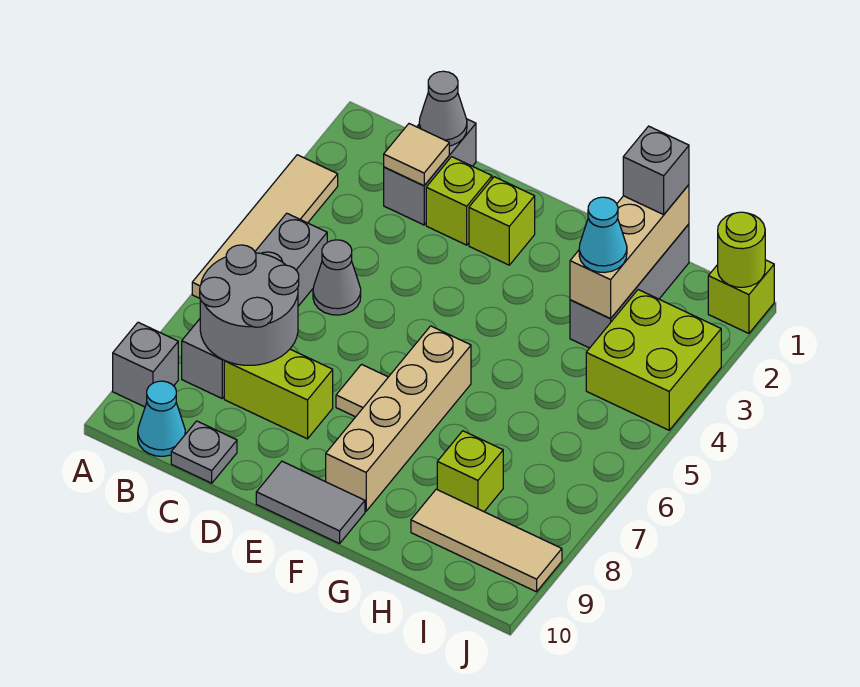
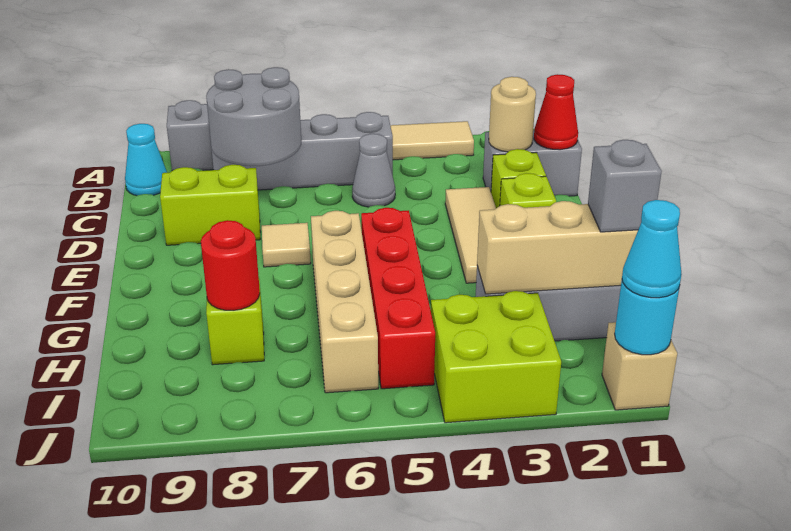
grey cone C1 level 2 -> red cone C1 level 2
tan tile C2 level 2 -> tan round brick C2 level 2
lime brick C8:D8 level 1 -> lime brick D8:D9 level 1
grey plate C10 level 1 -> none
grey tile E10:F10 level 1 -> none
none -> red brick F5:I5 level 1
tan brick F6:F9 level 1 -> tan brick F6:I6 level 1
cyan cone H3 level 3 -> cyan cone J1 level 3
none -> red round brick H8 level 2
tan tile H9:J9 level 1 -> tan tile D3:F3 level 1
lime brick J1 level 1 -> tan brick J1 level 1
lime round brick J1 level 2 -> cyan round brick J1 level 2

